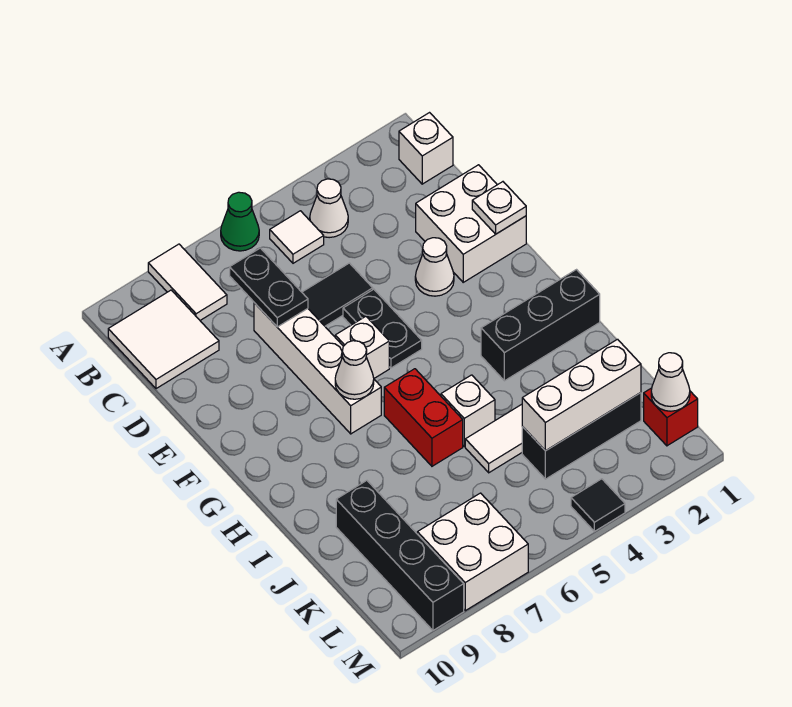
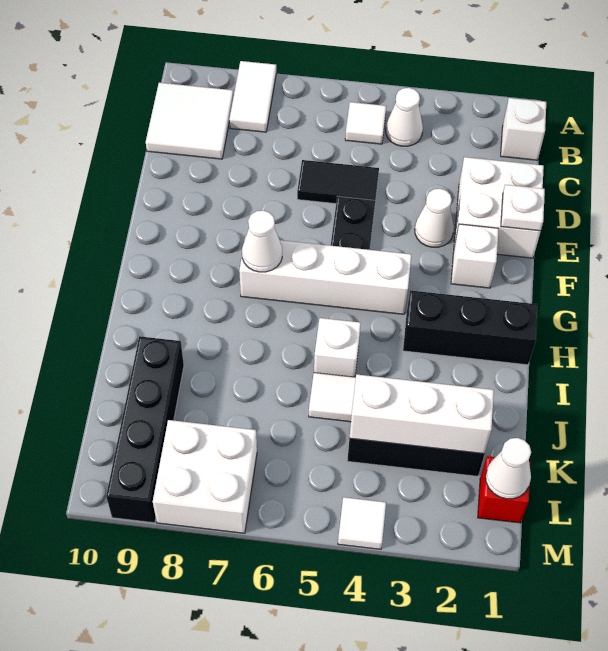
green cone A6 level 1 -> none
black plate C7:D7 level 2 -> none
white brick D7:G7 level 1 -> white brick G4:G7 level 1
white brick F6 level 1 -> white brick F2 level 1
red brick H6:I6 level 1 -> none
black tile M4 level 1 -> white tile M4 level 1

